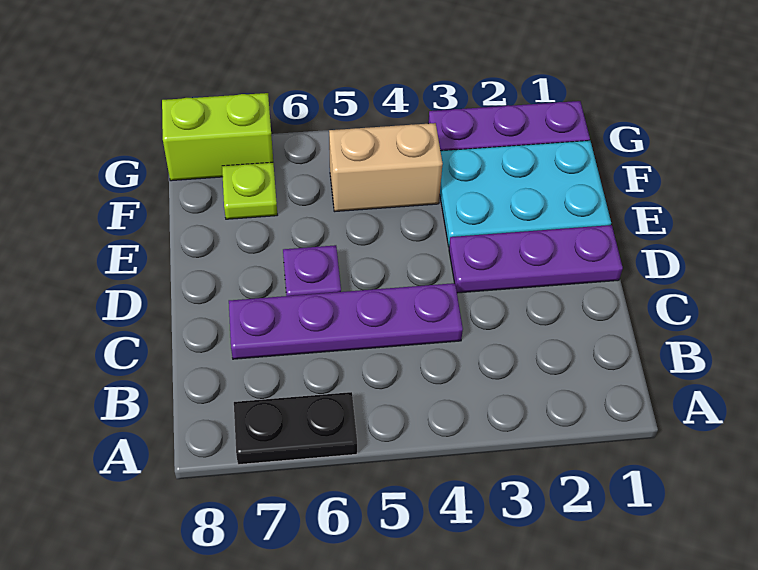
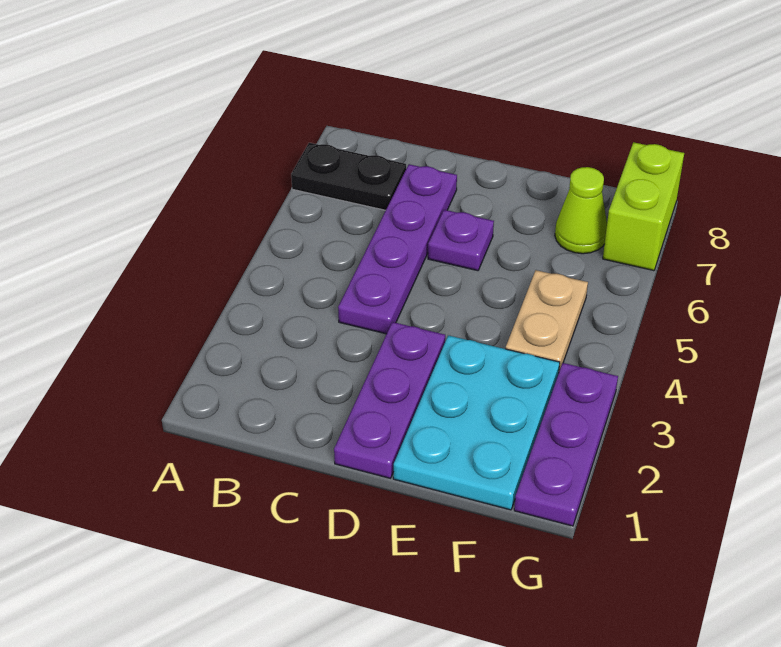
black plate A6:A7 level 1 -> black plate A7:B7 level 1
tan brick F4:F5 level 1 -> tan plate F4:F5 level 1
lime plate F7 level 1 -> lime cone F7 level 1

